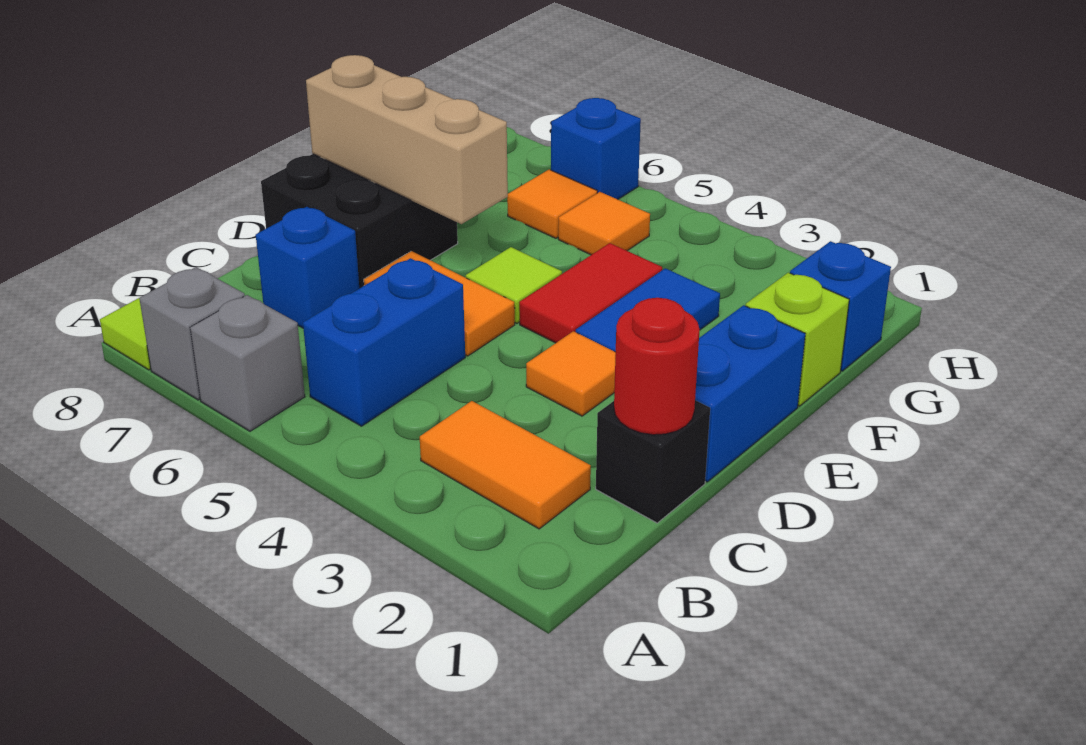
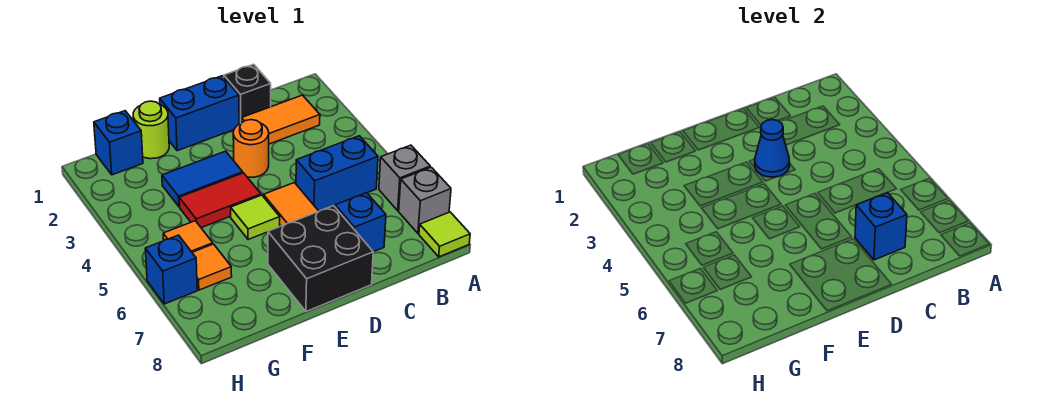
orange tile B2:B3 level 1 -> orange tile B2:C2 level 1
red round brick C1 level 2 -> none
none -> blue brick C7 level 2
orange tile D3 level 1 -> orange round brick D3 level 1
none -> blue cone D3 level 2
tan brick E6:E8 level 2 -> none
lime brick F1 level 1 -> lime round brick F1 level 1

